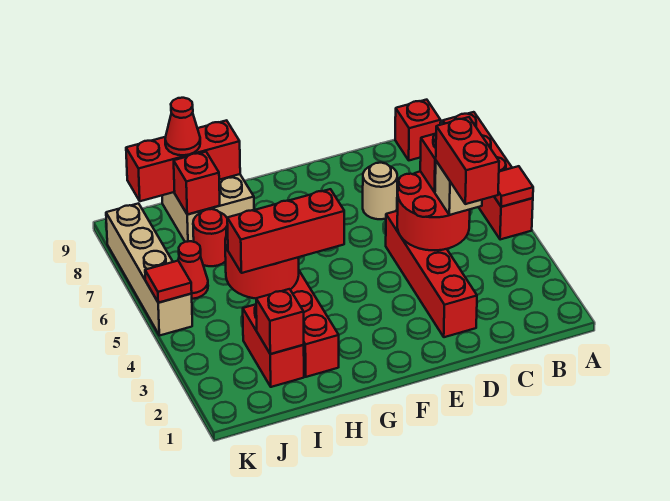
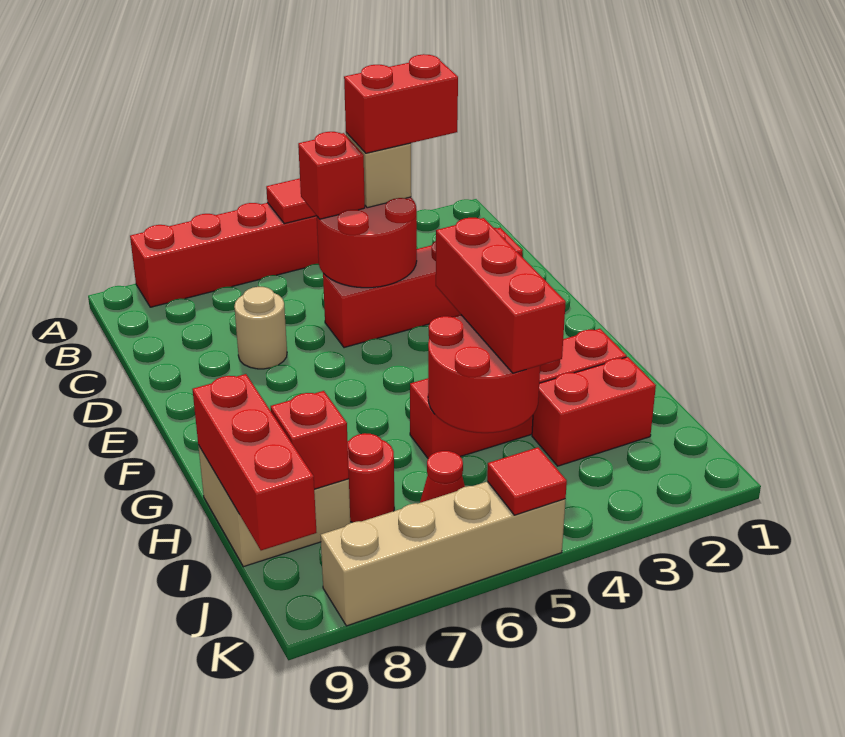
red brick B9 level 1 -> none
red brick I2 level 2 -> none
red cone I9 level 3 -> none

